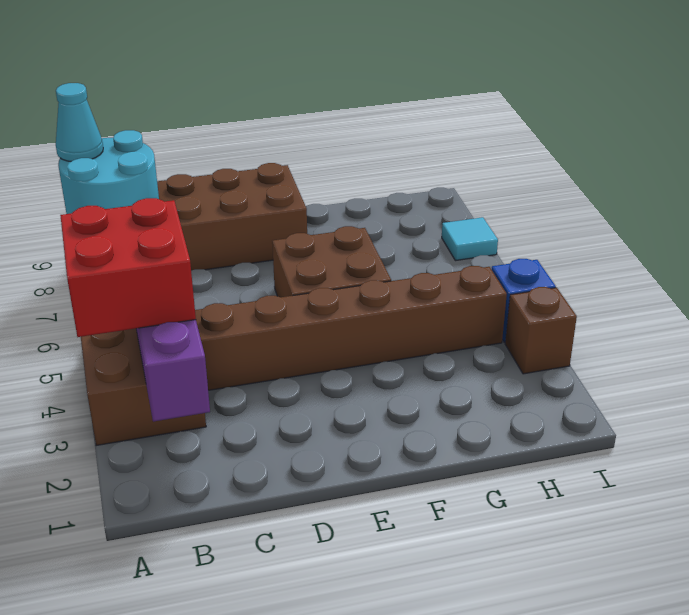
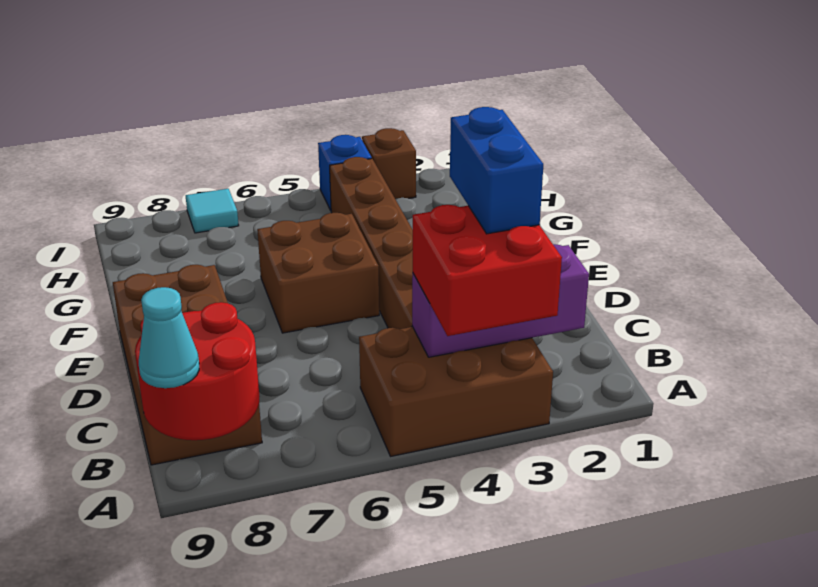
cyan round brick A8:B9 level 2 -> red round brick A8:B9 level 2
none -> blue brick B3:C3 level 4

